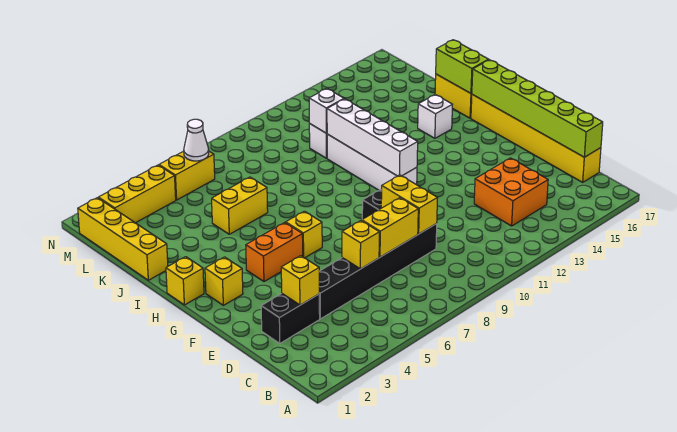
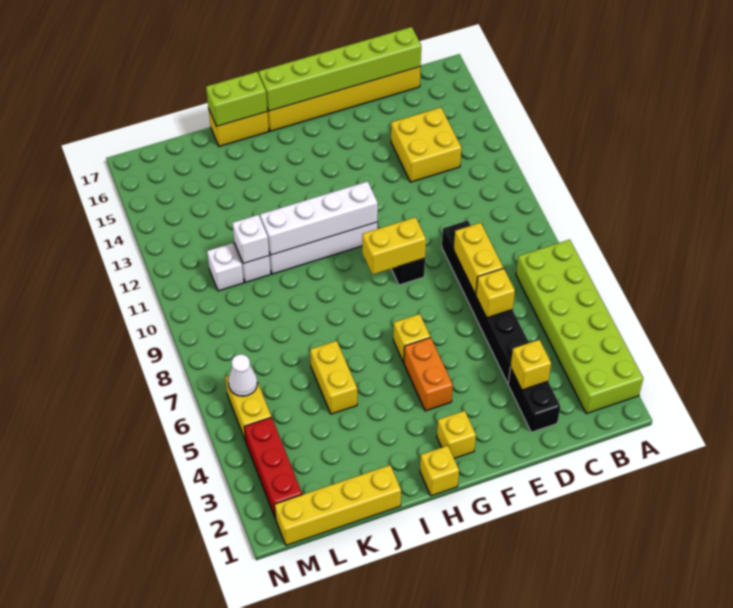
none -> lime brick A2:B7 level 1
orange brick C13:D14 level 1 -> yellow brick C13:D14 level 1
yellow brick D9:E9 level 2 -> yellow brick F9:G9 level 2
white brick I15 level 1 -> white brick L11 level 1
yellow brick M2:M4 level 1 -> red brick M2:M4 level 1

